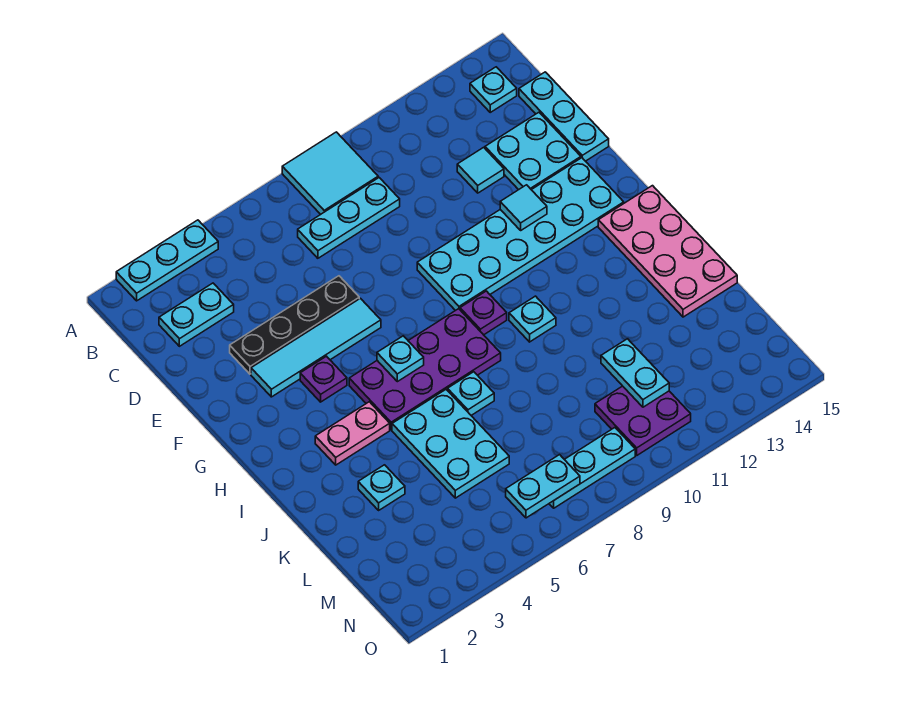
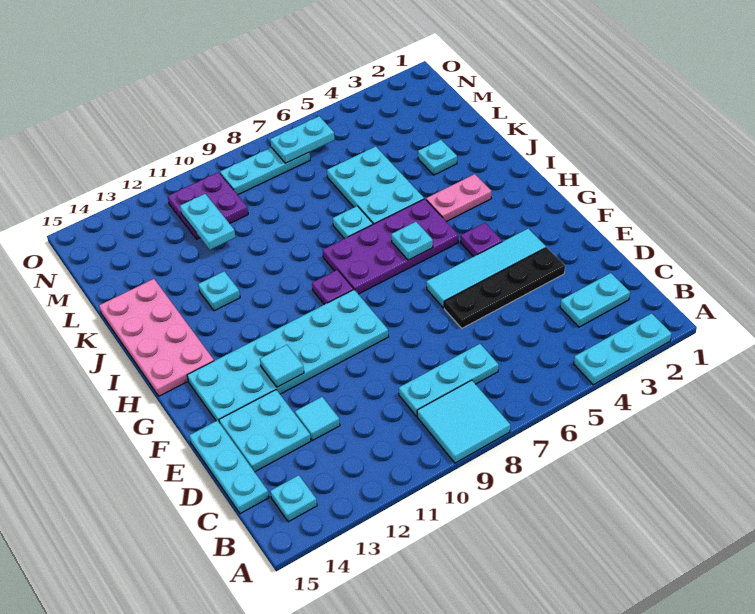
cyan plate I10 level 1 -> cyan plate J12 level 1

